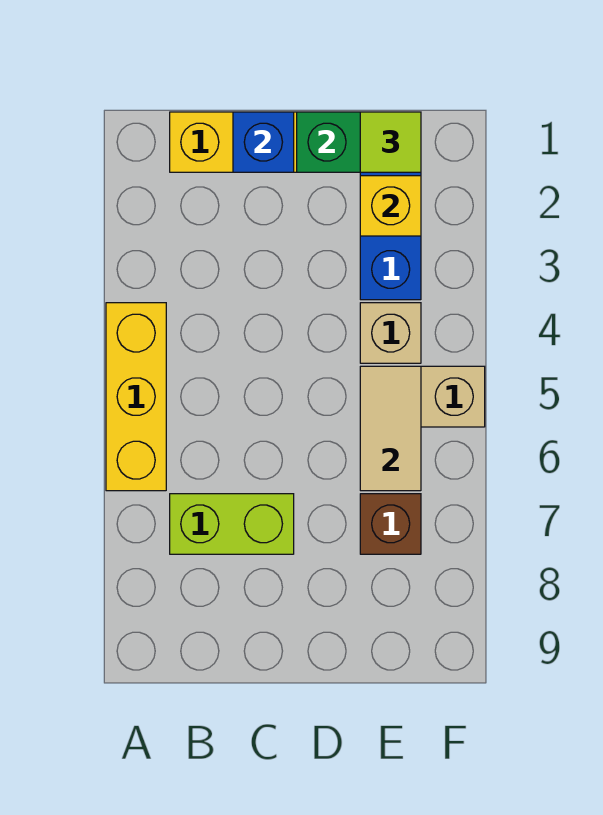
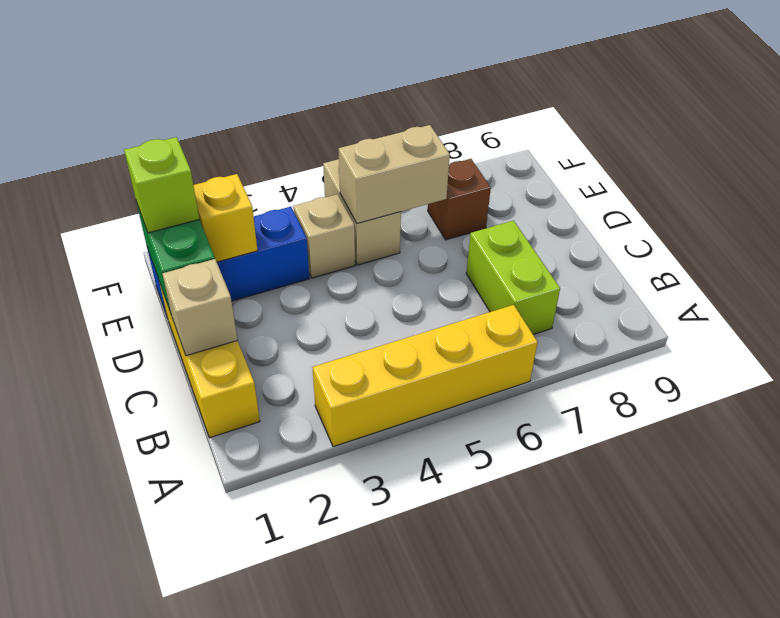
yellow brick A4:A6 level 1 -> yellow brick A3:A6 level 1
blue brick C1 level 2 -> tan brick C1 level 2
lime tile E1 level 3 -> lime brick E1 level 3
tan tile E5:E6 level 2 -> tan brick E5:E6 level 2

